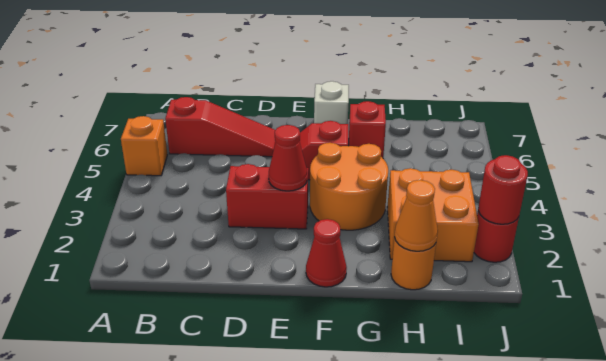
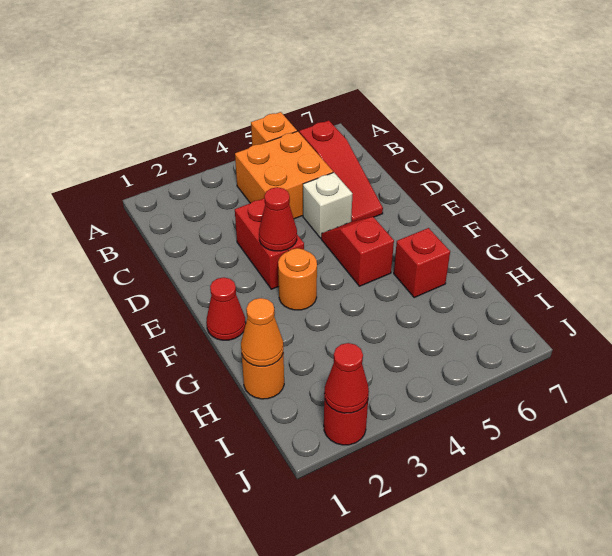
orange round brick F3:G4 level 1 -> orange round brick F3 level 1
white brick F7 level 1 -> white brick D5 level 1
orange brick H2:I3 level 1 -> orange brick B4:C5 level 1
red round brick J2 level 2 -> red cone J2 level 2

